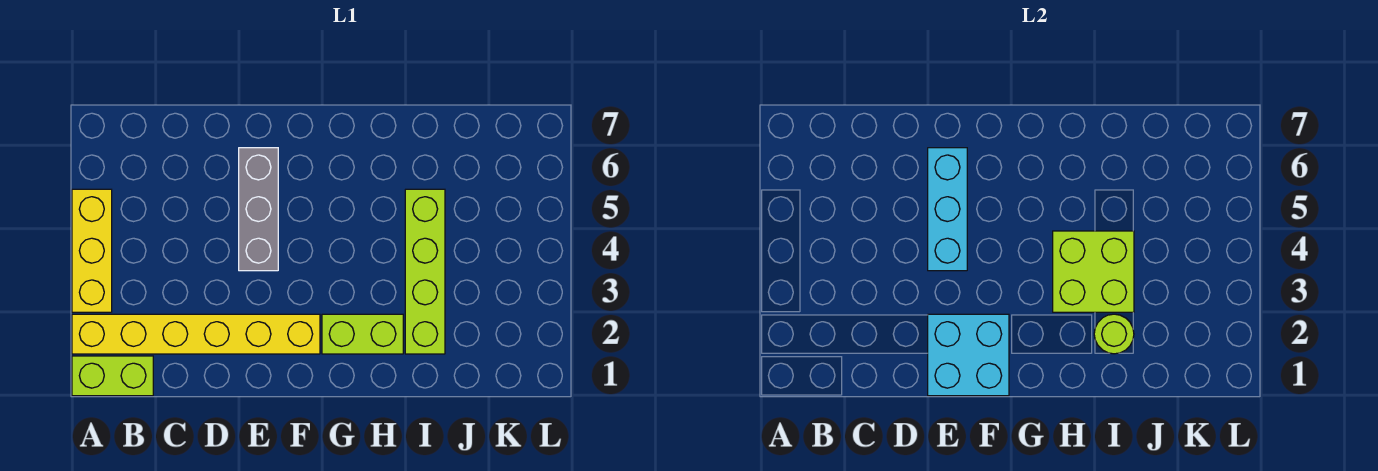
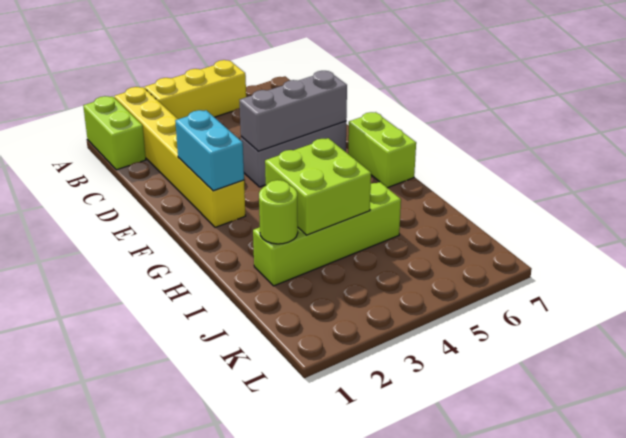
cyan brick E1:F2 level 2 -> cyan brick E2:F2 level 2
cyan brick E4:E6 level 2 -> grey brick E4:E6 level 2
lime brick G2:H2 level 1 -> lime brick F7:G7 level 1

